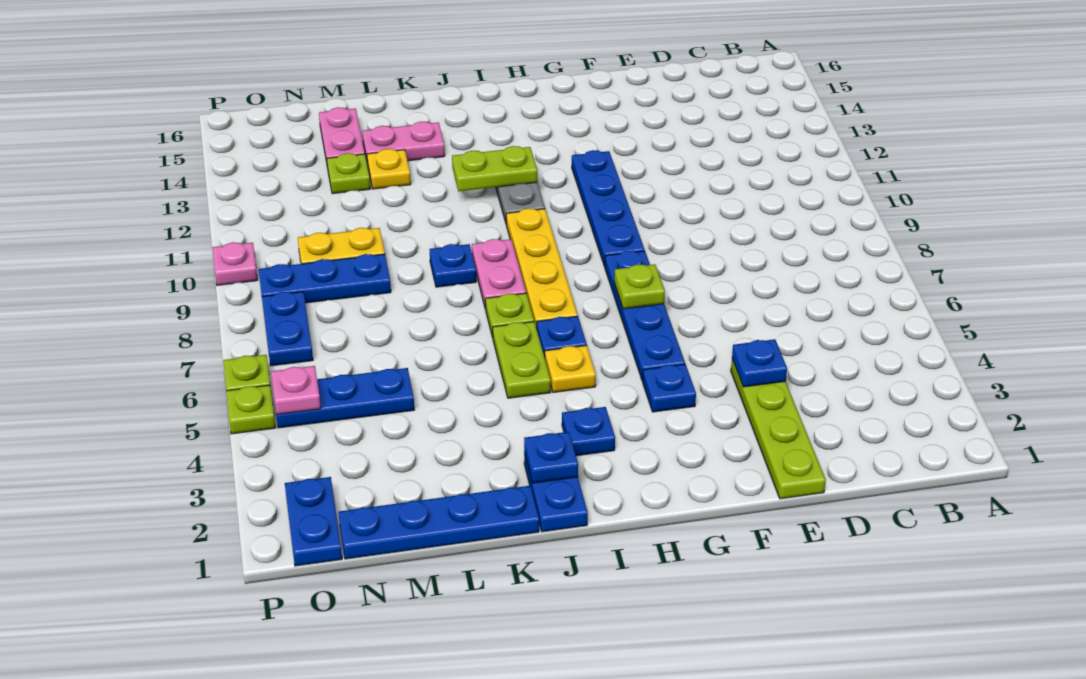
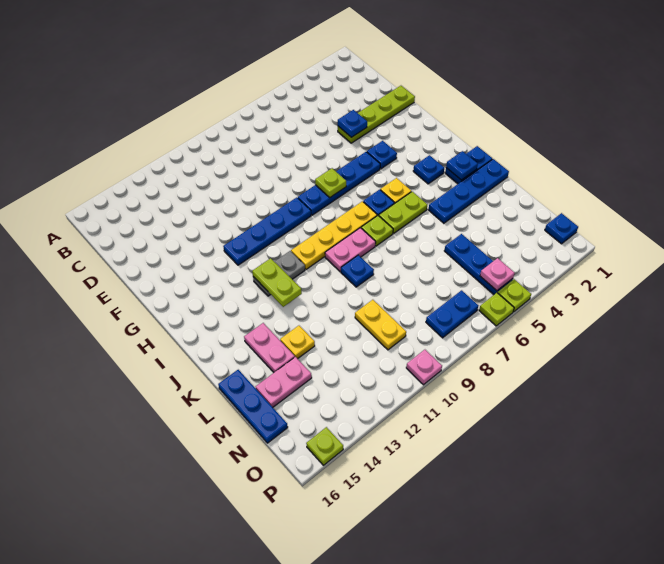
blue plate K1:N1 level 1 -> blue plate K1:K4 level 1
blue plate M9:O9 level 1 -> blue plate L16:N16 level 1
lime plate M13 level 1 -> lime plate P15 level 1
blue plate O1:O2 level 1 -> blue plate O1 level 1

